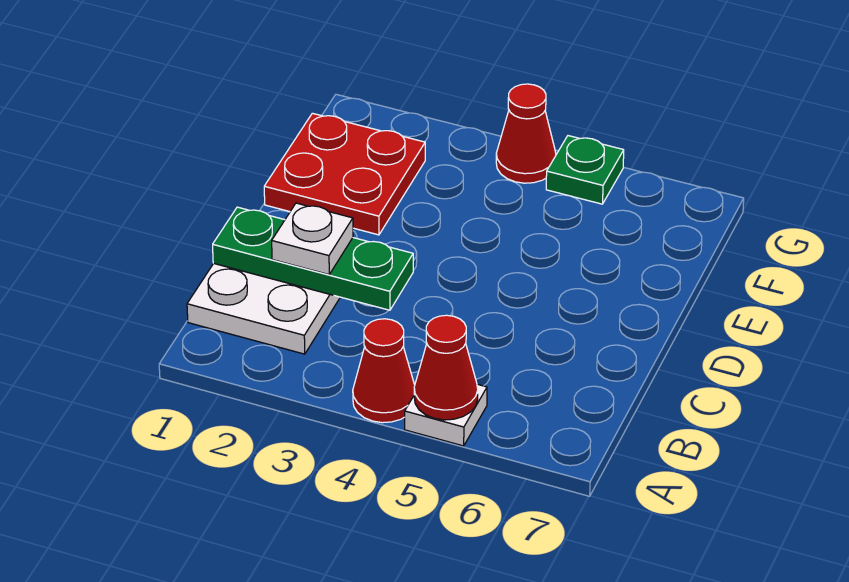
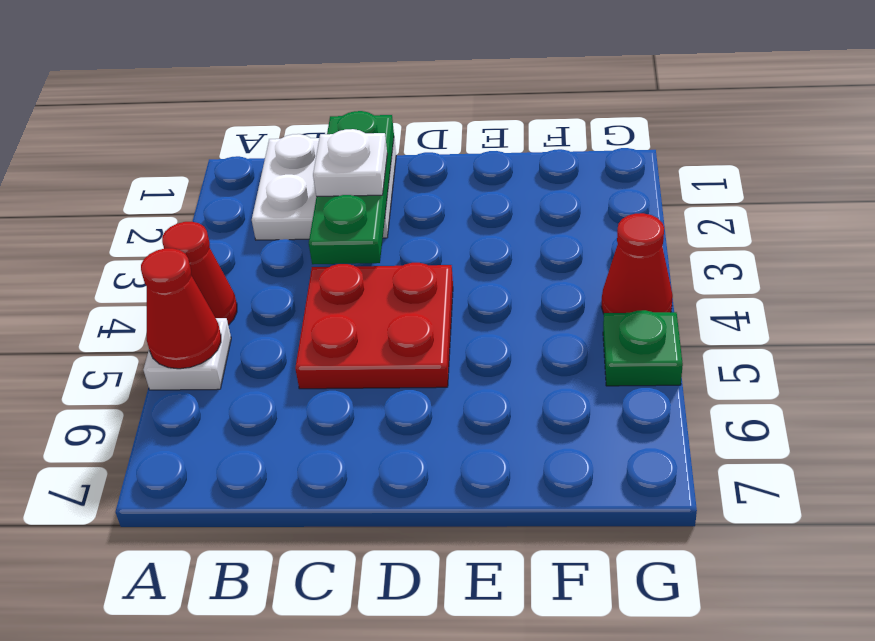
red plate E1:F2 level 1 -> red plate C4:D5 level 1

